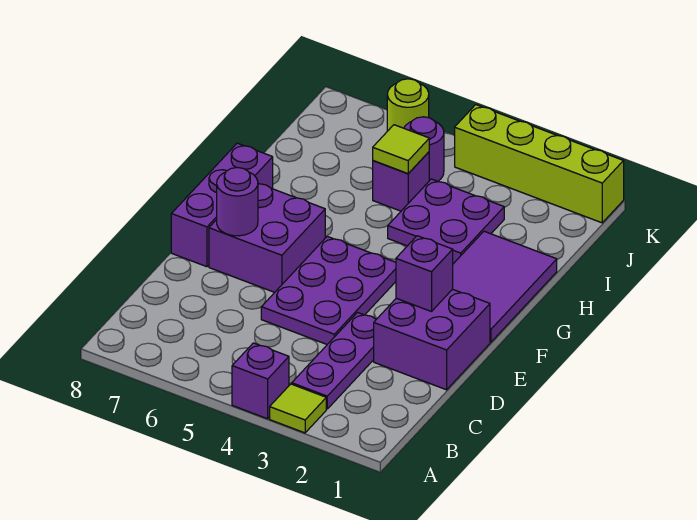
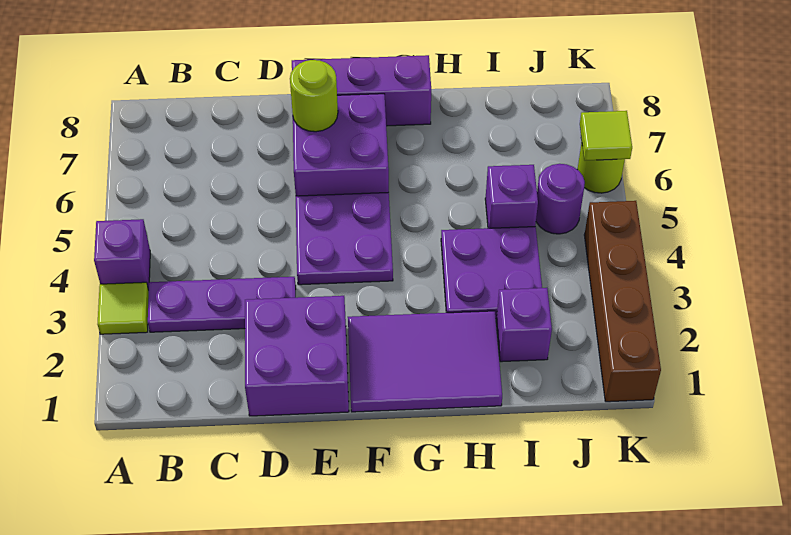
purple plate D4:F5 level 1 -> purple plate E4:F5 level 1
purple brick E2 level 2 -> purple brick I2 level 1
purple round brick E7 level 2 -> lime round brick E7 level 2
lime tile I5 level 2 -> lime tile K6 level 2
lime brick K1:K4 level 1 -> brown brick K1:K4 level 1

